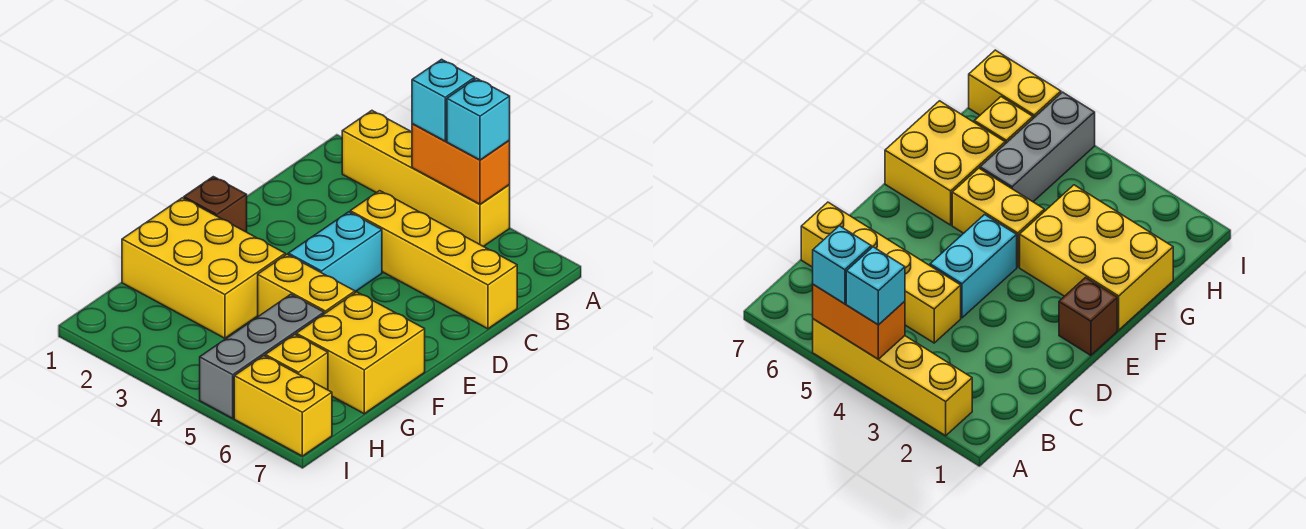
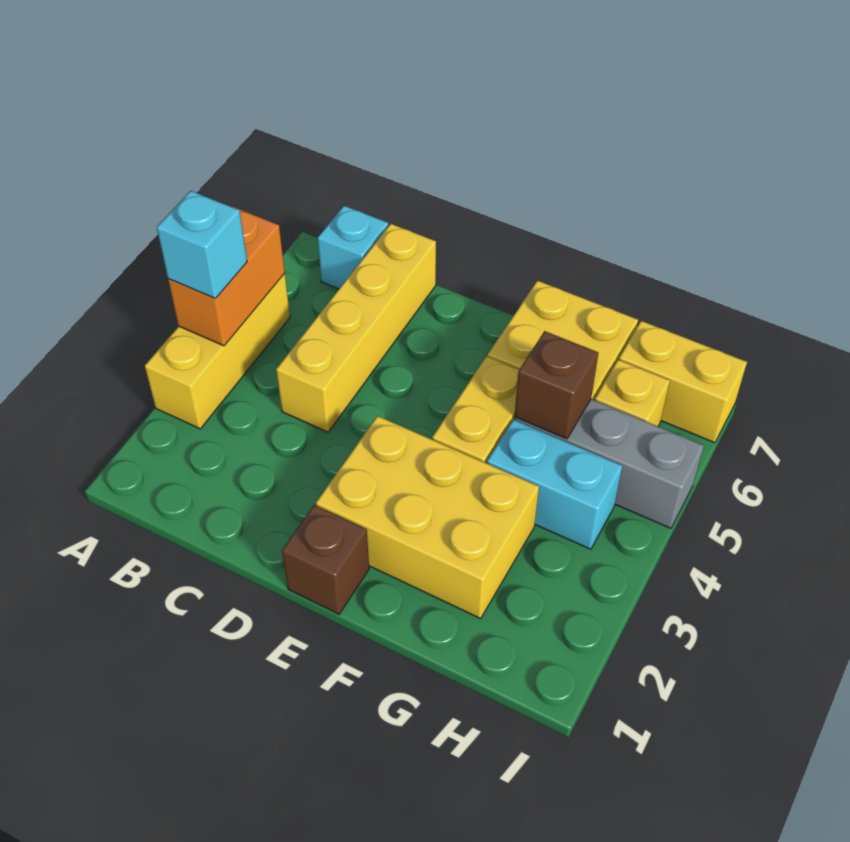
yellow brick A2:A5 level 1 -> yellow brick A3:A5 level 1
cyan brick A5 level 3 -> cyan brick B7 level 1
cyan brick D4:E4 level 1 -> cyan brick G4:H4 level 1
yellow brick F1:G3 level 1 -> yellow brick E2:G3 level 1
none -> brown brick G5 level 2
yellow brick I6:I7 level 1 -> yellow brick H7:I7 level 1

